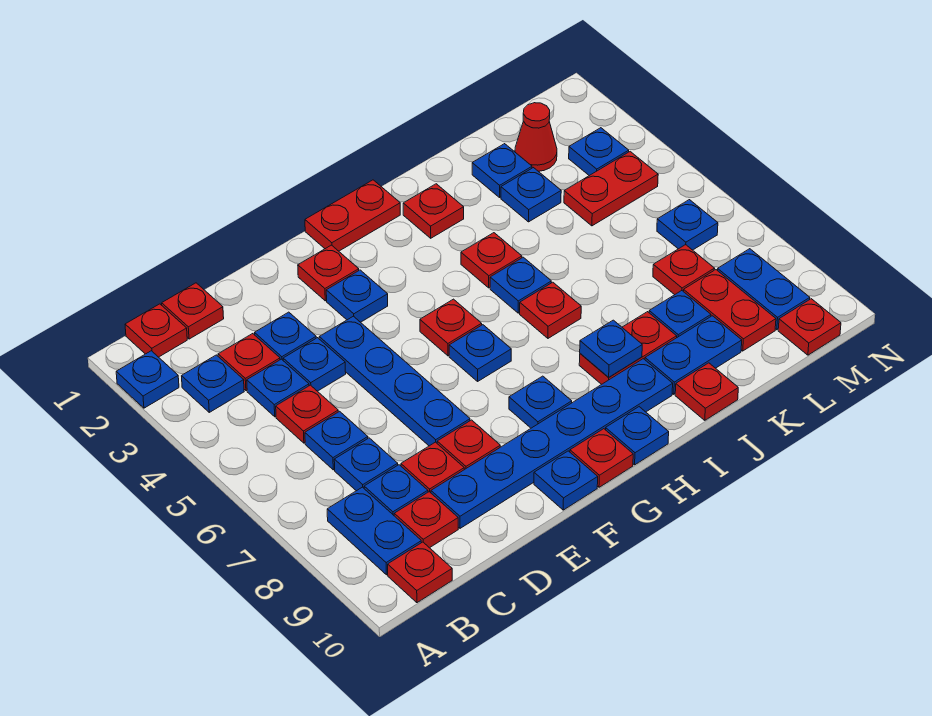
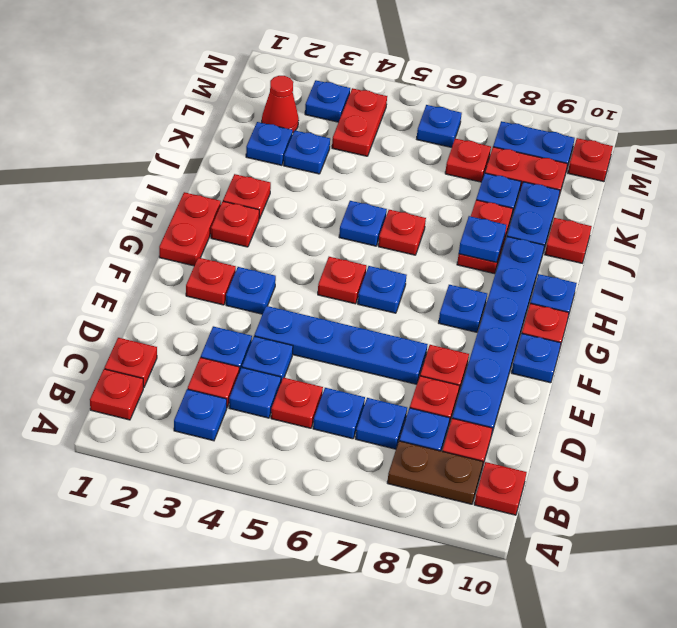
blue plate A2 level 1 -> none
blue plate B8:B9 level 1 -> brown plate B8:B9 level 1
red plate I4 level 1 -> red plate H2 level 1

